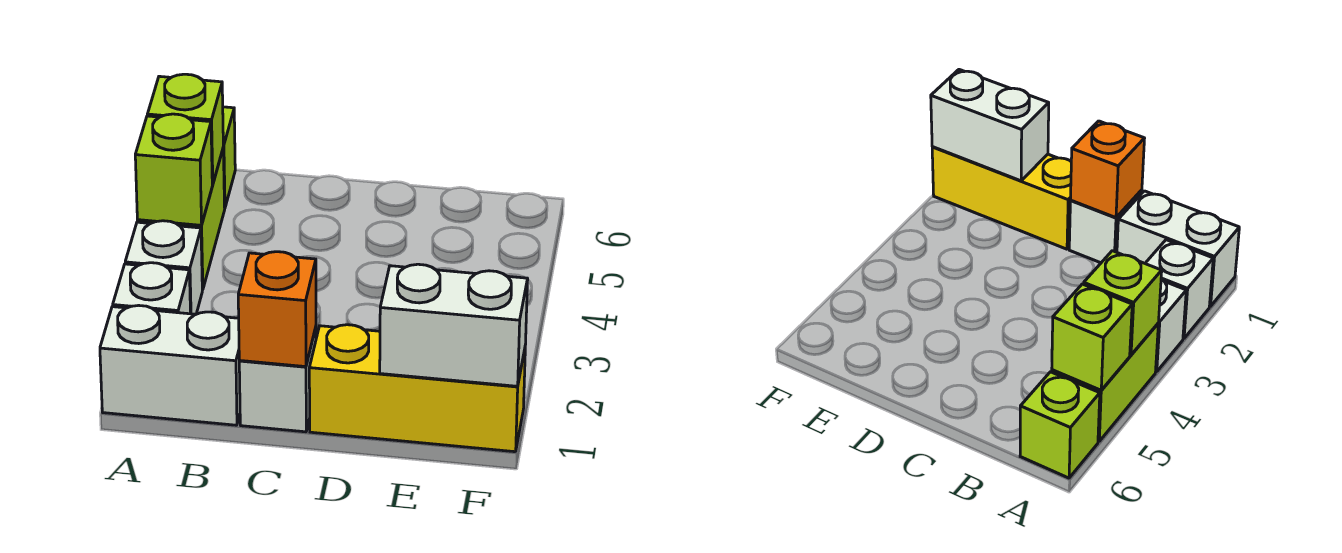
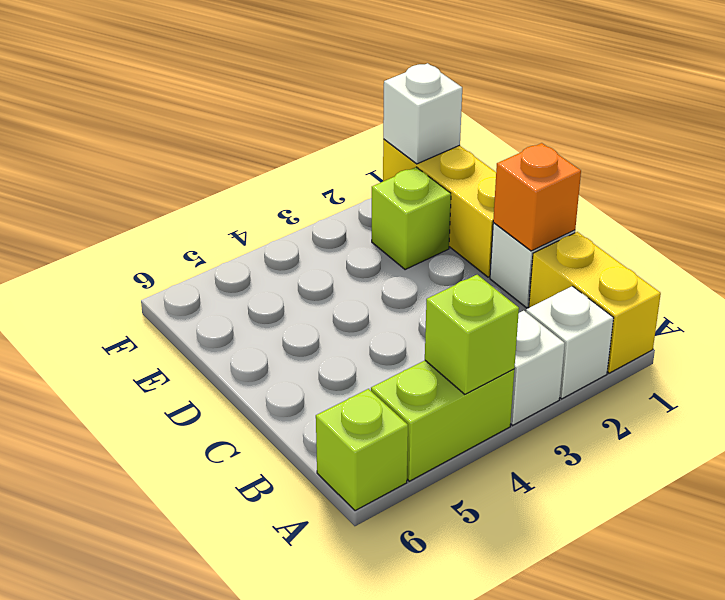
white brick A1:B1 level 1 -> yellow brick A1:B1 level 1
lime brick A5 level 2 -> lime brick E2 level 1
white brick E1:F1 level 2 -> white brick F1 level 2

